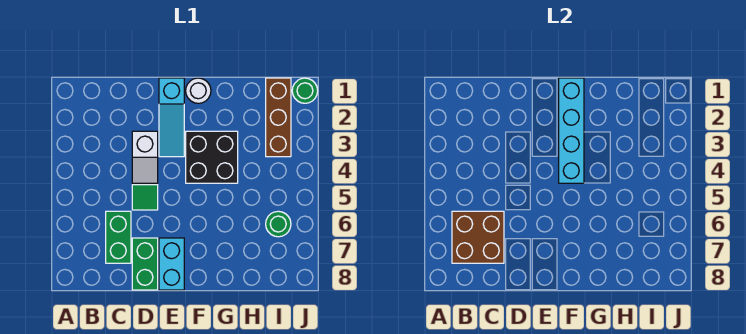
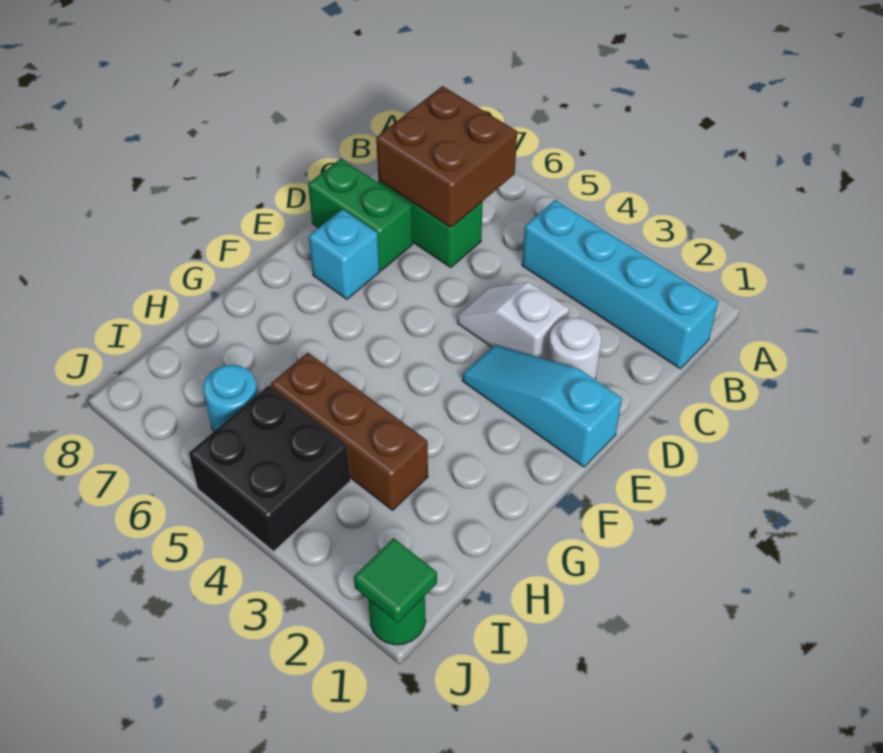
green tile D5 level 1 -> green tile J1 level 2
cyan brick E7:E8 level 1 -> cyan brick E7 level 1
white round brick F1 level 1 -> white round brick D2 level 1
cyan brick F1:F4 level 2 -> cyan brick B1:B4 level 1
black brick F3:G4 level 1 -> black brick I4:J5 level 1
brown brick I1:I3 level 1 -> brown brick H3:H5 level 1
green round brick I6 level 1 -> cyan round brick I6 level 1

